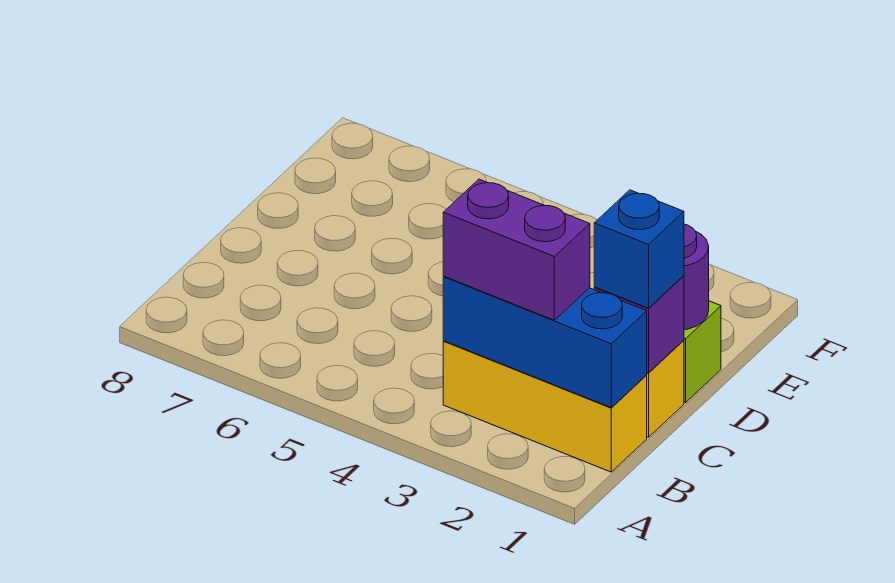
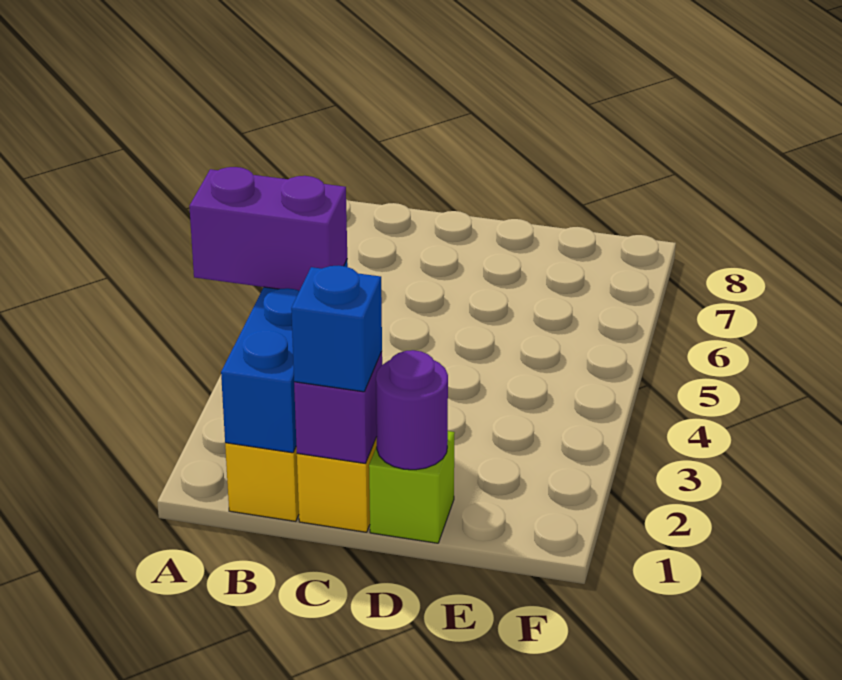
purple brick B2:B3 level 3 -> purple brick A3:B3 level 3

